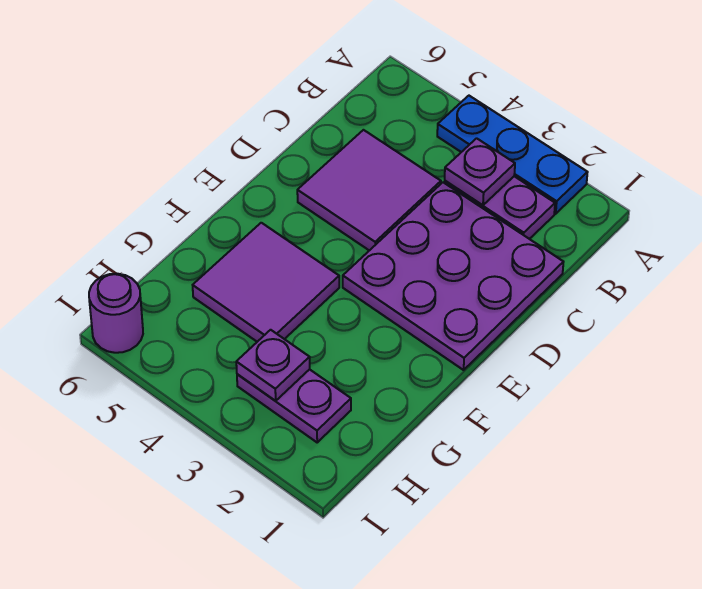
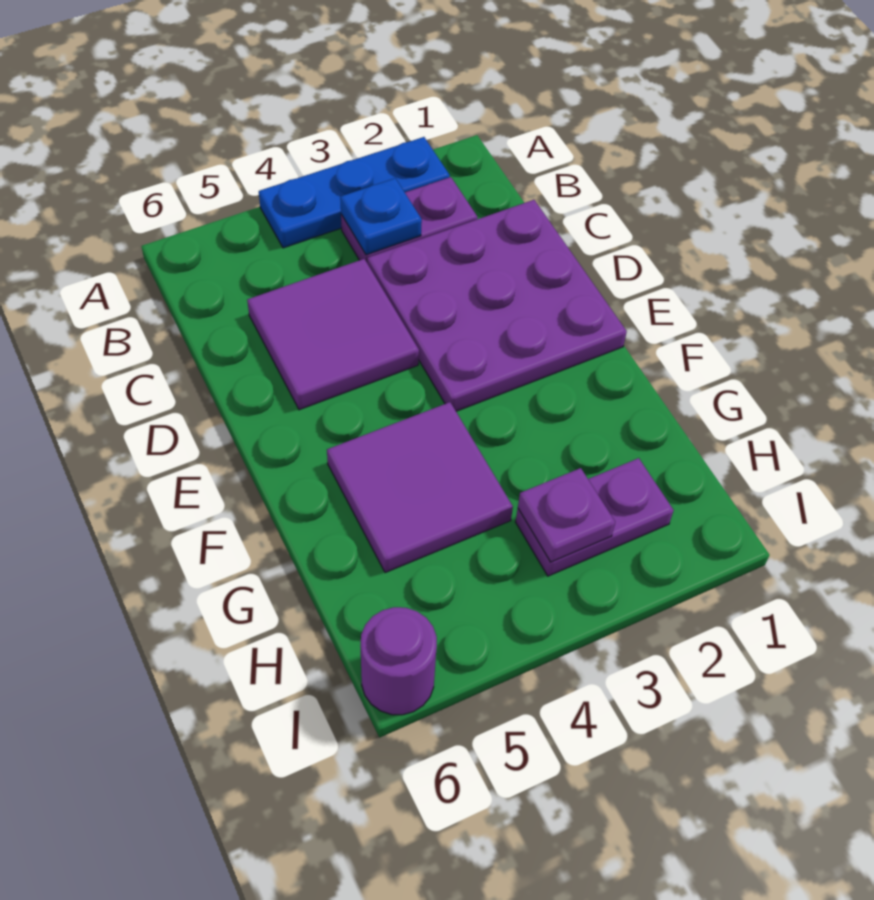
purple plate B3 level 2 -> blue plate B3 level 2

